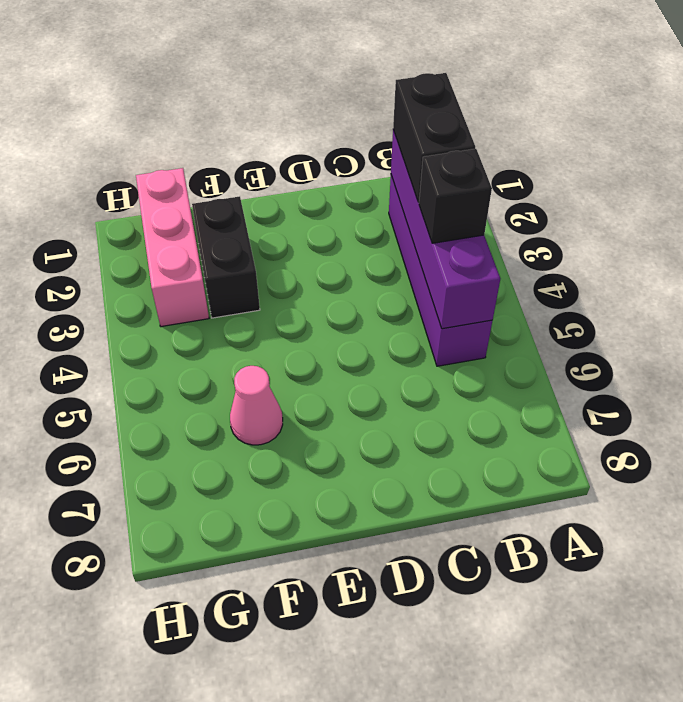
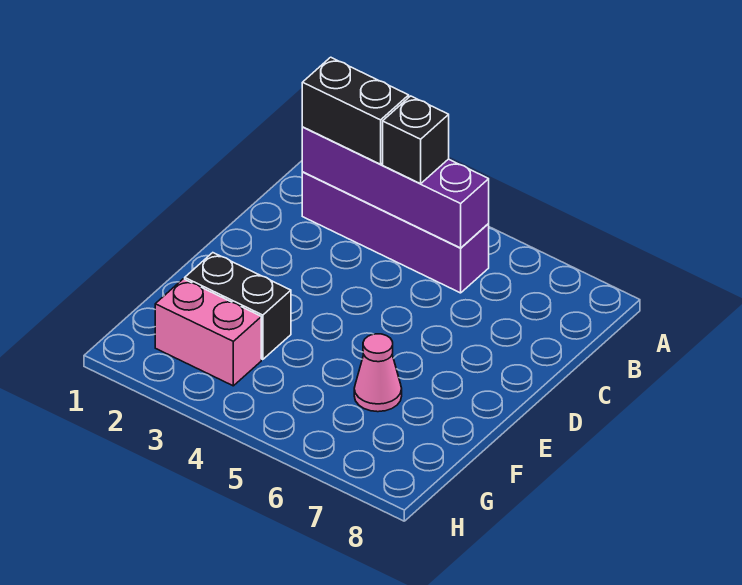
pink brick G1:G3 level 1 -> pink brick G2:G3 level 1

